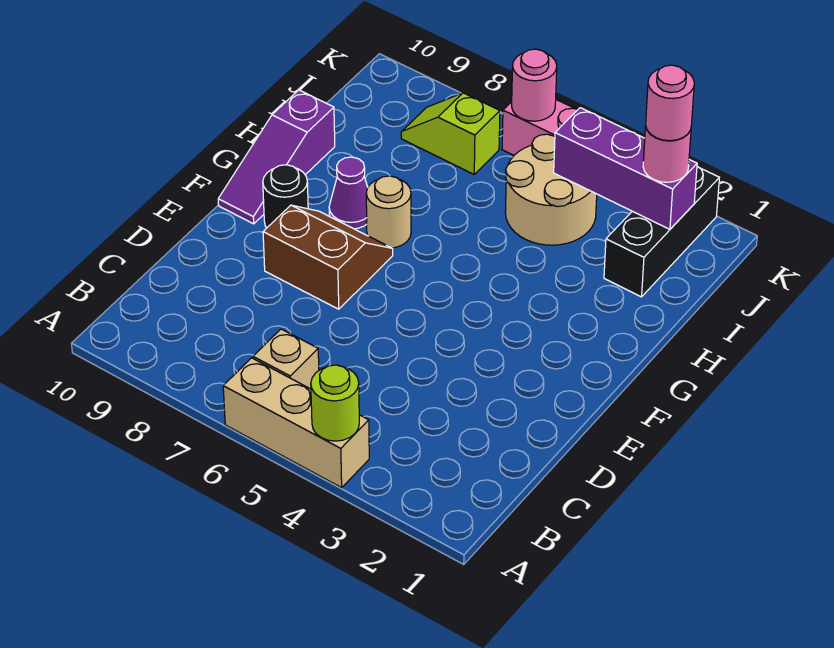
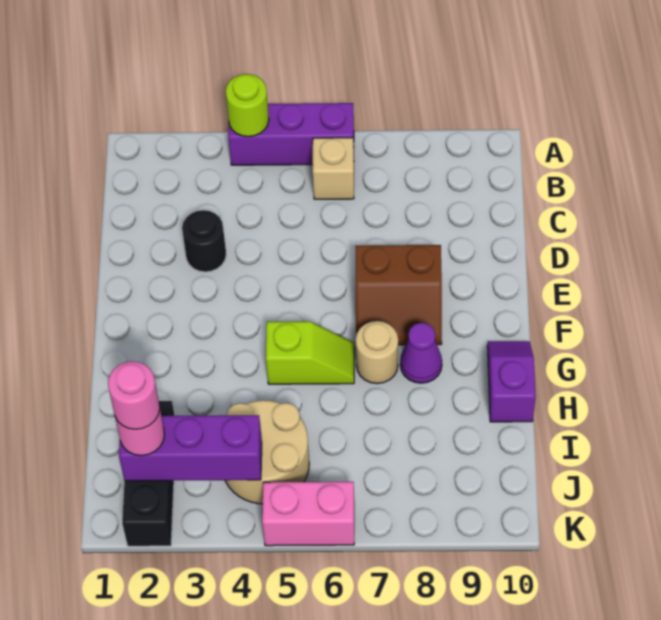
tan brick A4:A6 level 1 -> purple brick A4:A6 level 1
black round brick F9 level 1 -> black round brick D3 level 1
purple slope F10:H10 level 1 top H -> purple slope G10:H10 level 1 top H
lime slope J7:J8 level 1 top 7 -> lime slope G5:G6 level 1 top 5
pink round brick K6 level 2 -> none

